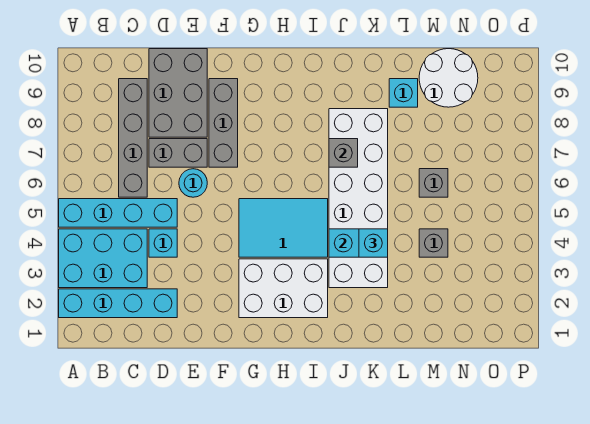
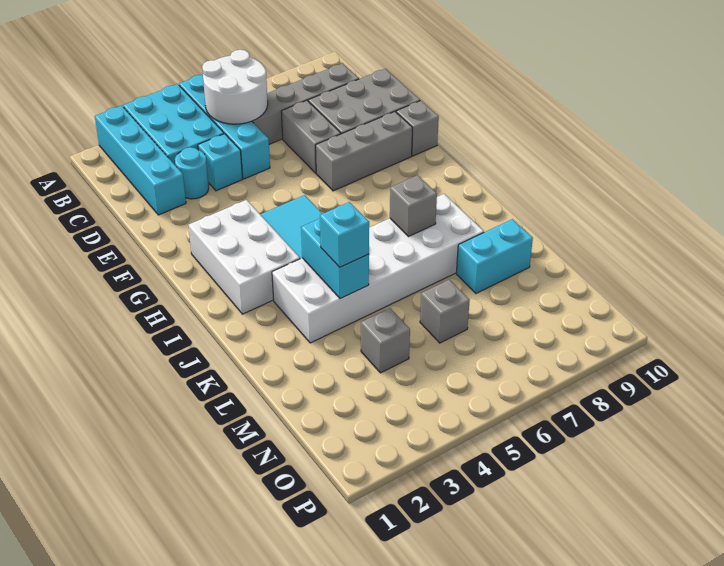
cyan round brick E6 level 1 -> cyan round brick D3 level 1
none -> grey brick F10 level 1
cyan brick L9 level 1 -> cyan brick L8:L9 level 1
white round brick M9:N10 level 1 -> white round brick B5:C6 level 2

